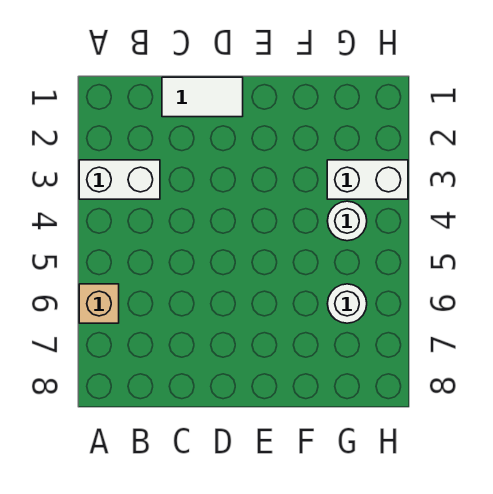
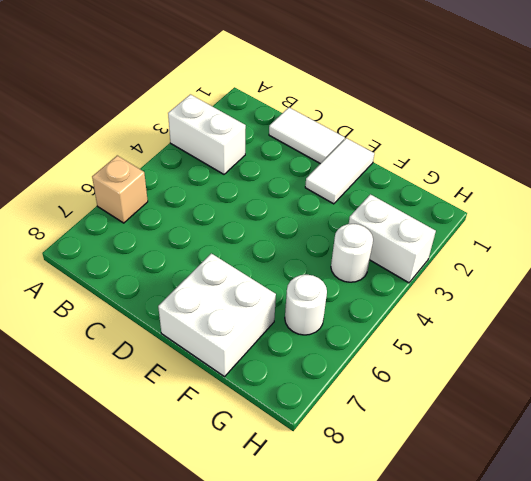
none -> white tile E1:E2 level 1
none -> white brick E7:F8 level 1

